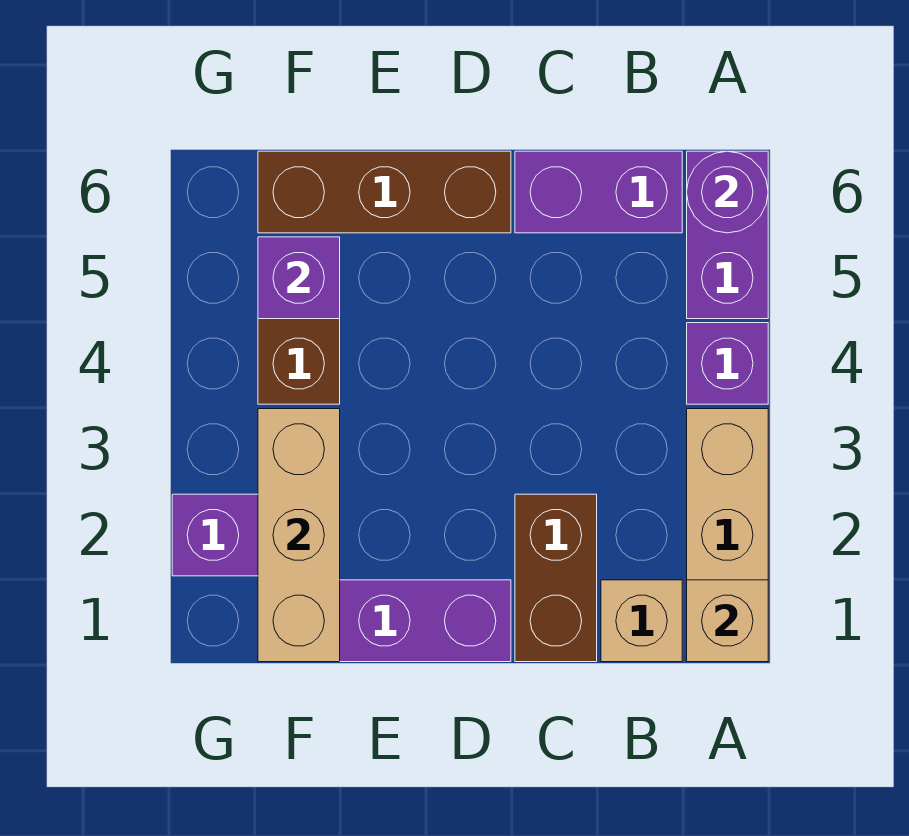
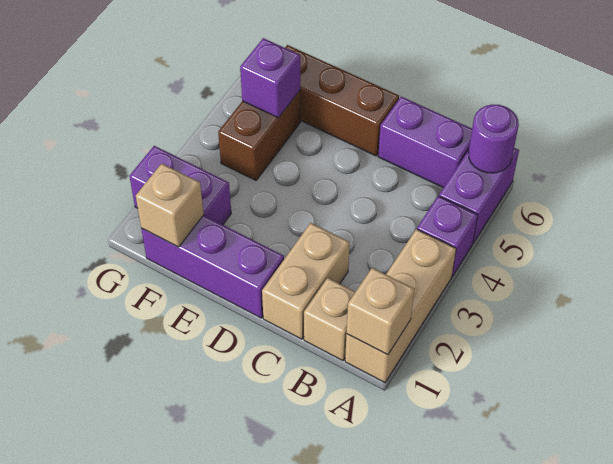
brown brick C1:C2 level 1 -> tan brick C1:C2 level 1
tan brick F1:F3 level 2 -> tan brick F1 level 2

